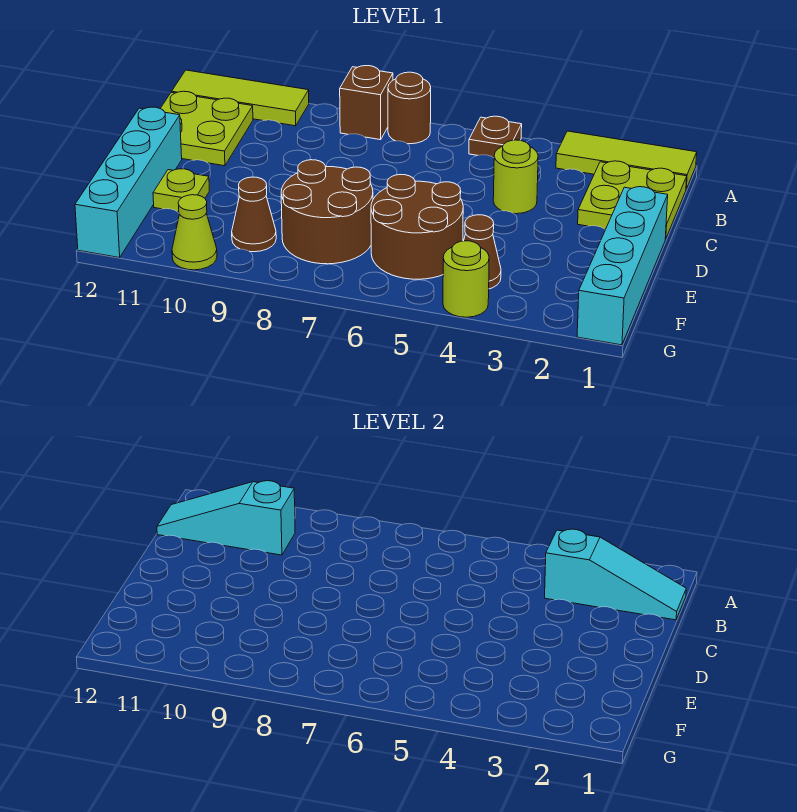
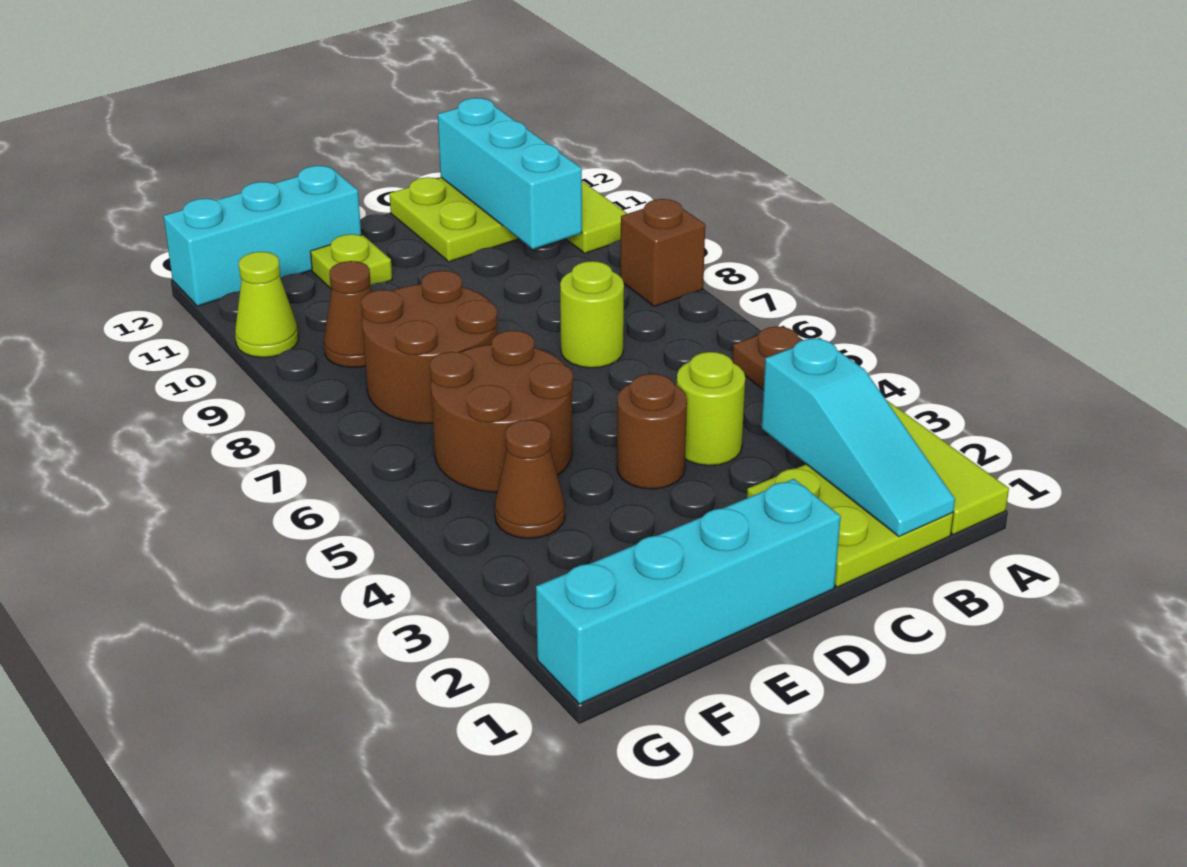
brown round brick A7 level 1 -> brown round brick D4 level 1
cyan slope B10:B12 level 2 top 10 -> cyan brick B10:B12 level 2
cyan brick D12:G12 level 1 -> cyan brick E12:G12 level 1
lime round brick G4 level 1 -> lime round brick C7 level 1

